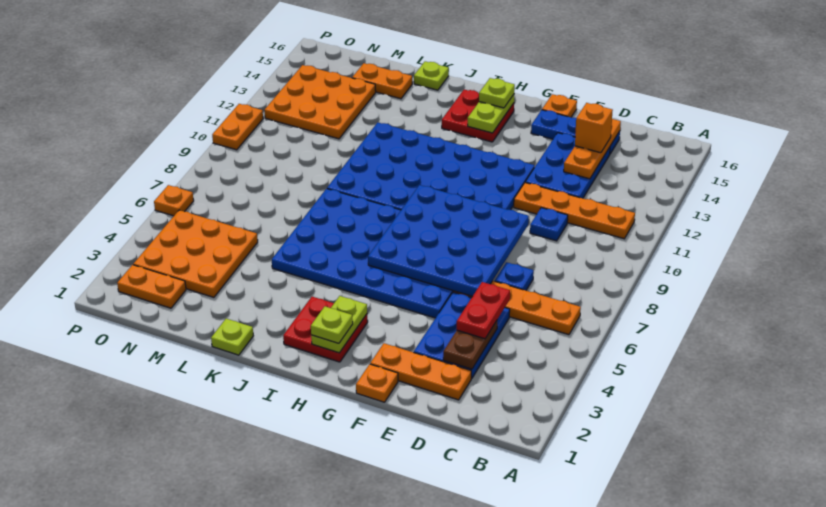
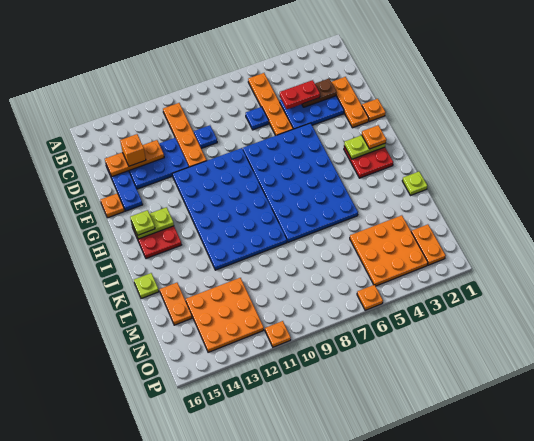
blue plate E6:H9 level 2 -> none
lime plate H2 level 3 -> orange plate H2 level 3
orange plate P10:P11 level 1 -> orange plate P11 level 1

